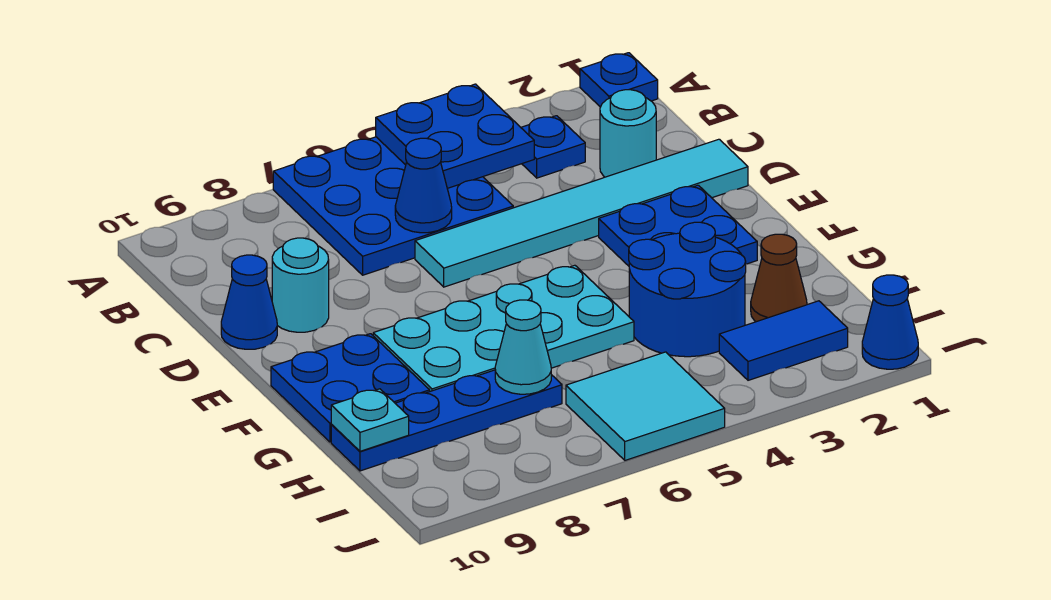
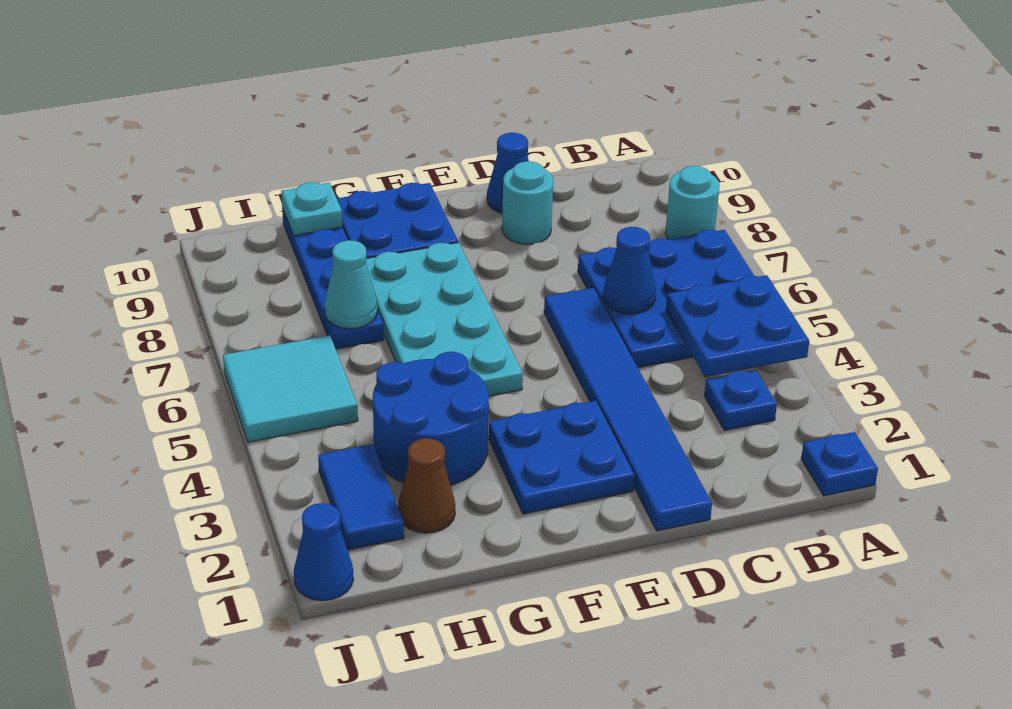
cyan round brick C2 level 1 -> cyan round brick A8 level 1
cyan tile D1:D6 level 1 -> blue tile D1:D6 level 1

